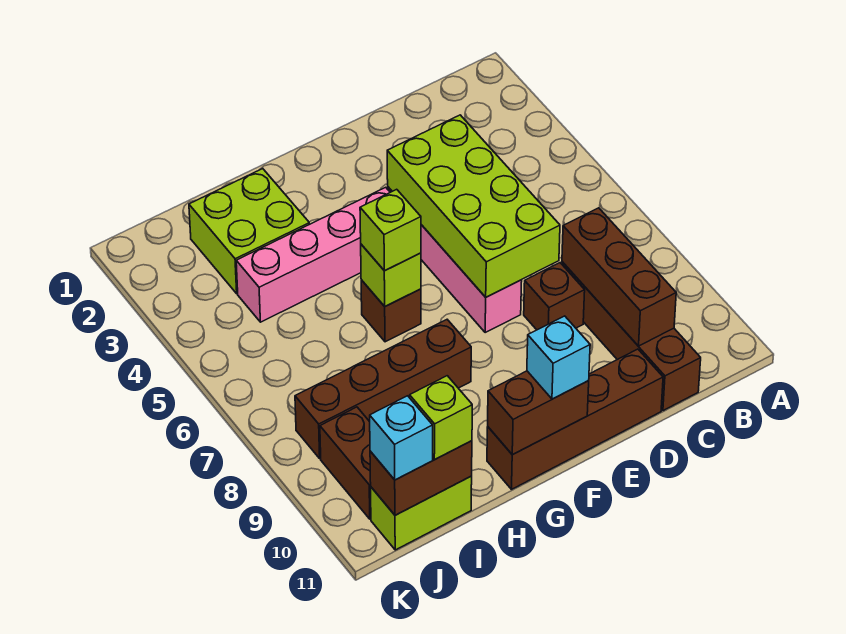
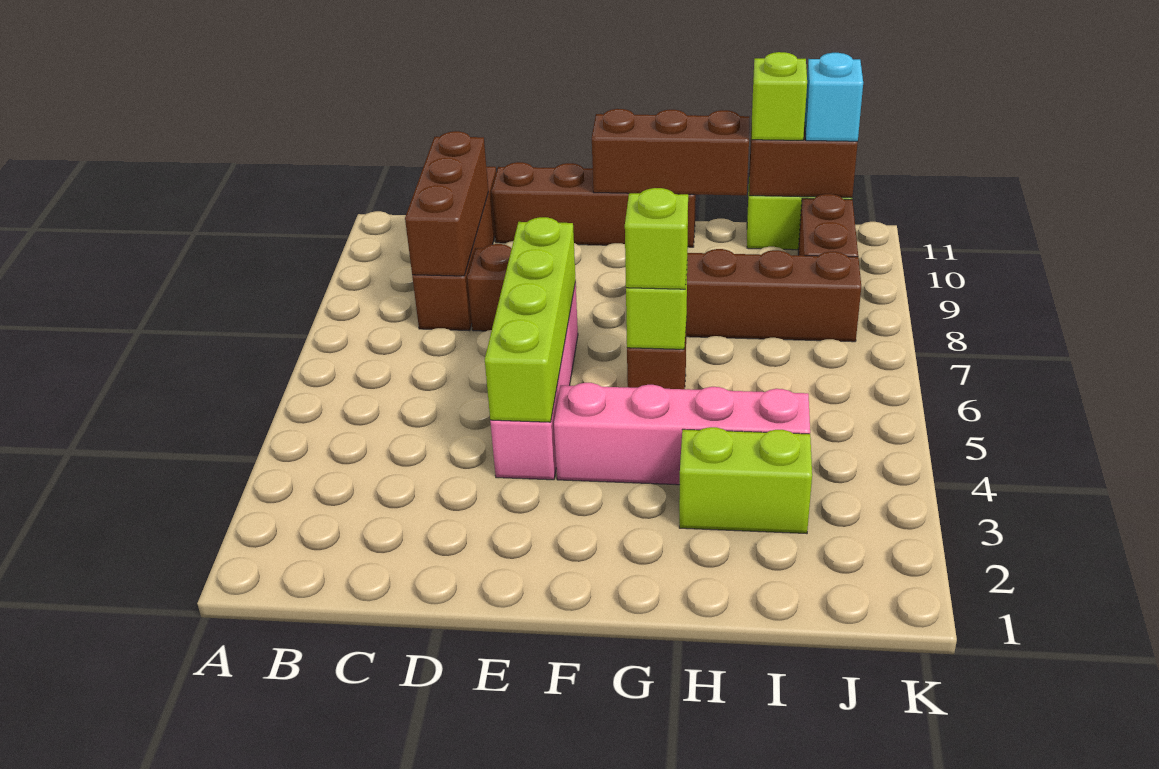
lime brick D4:E7 level 2 -> lime brick E4:E7 level 2
brown brick F11:G11 level 2 -> brown brick F11:H11 level 2
cyan brick F11 level 3 -> none
lime brick H2:I3 level 1 -> lime brick H3:I3 level 1

